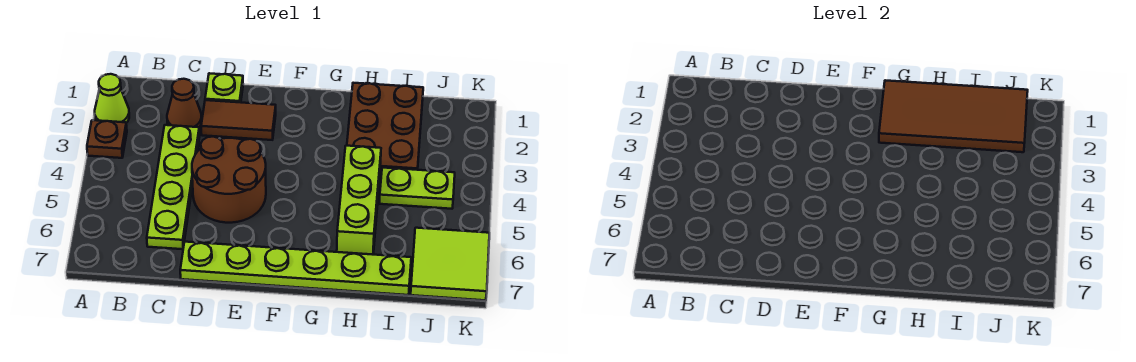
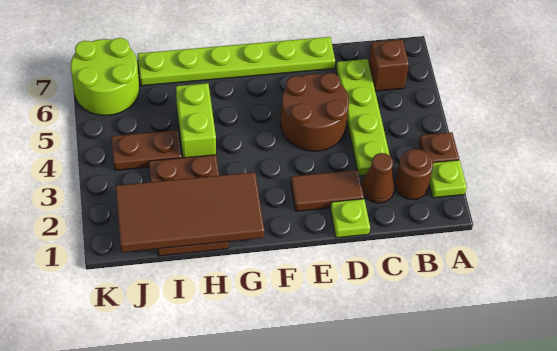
lime cone A2 level 1 -> lime plate A2 level 1
none -> brown round brick B2 level 1
none -> brown brick B6 level 1
lime brick H4:H6 level 1 -> lime brick H4:H5 level 1
lime plate I4:J4 level 1 -> brown plate I4:J4 level 1
lime tile J6:K7 level 1 -> lime round brick J6:K7 level 1

